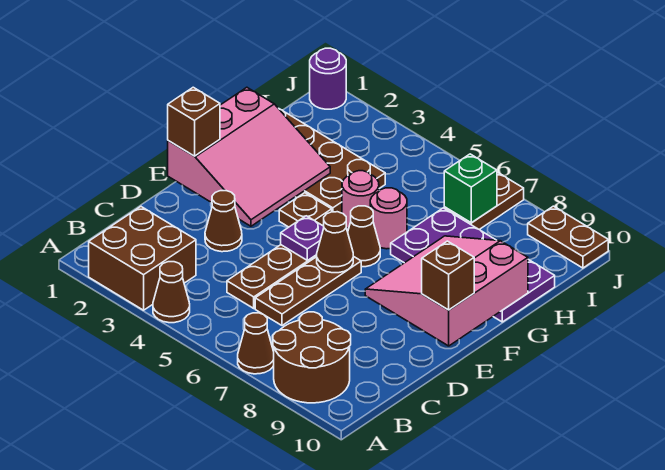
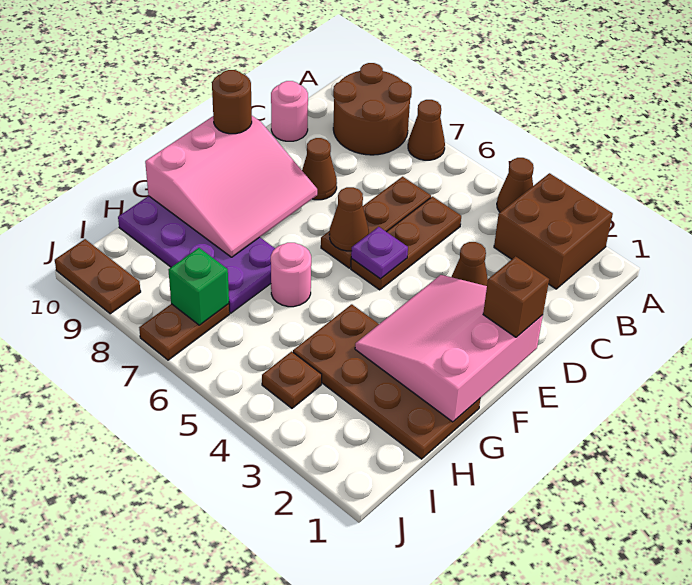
brown brick E10 level 3 -> brown round brick E10 level 3
brown plate F4 level 1 -> brown plate I4 level 1
brown cone F6 level 1 -> brown cone D8 level 1
pink round brick G5 level 1 -> pink round brick C10 level 1
purple round brick J1 level 1 -> none

